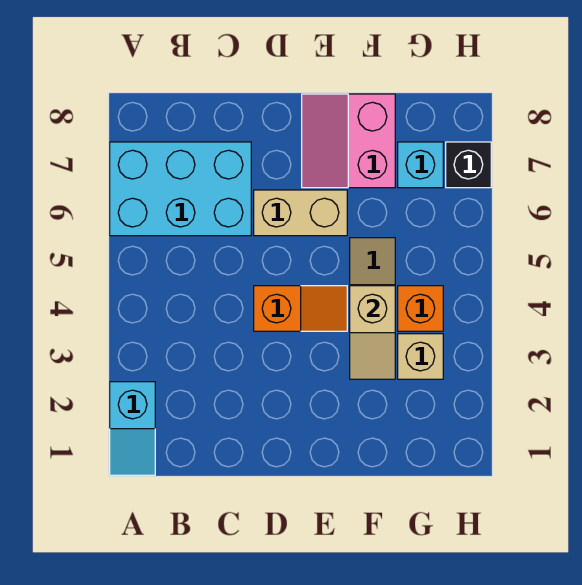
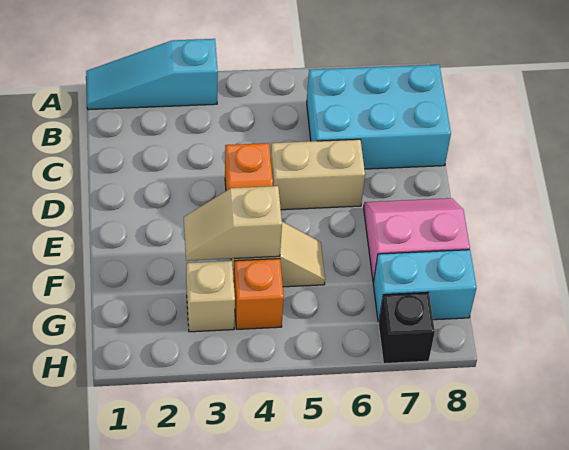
cyan slope A1:A2 level 1 top 2 -> cyan slope A1:A3 level 1 top 3
cyan brick A6:C7 level 1 -> cyan brick B6:C8 level 1
tan brick D6:E6 level 1 -> tan brick D5:D6 level 1
cyan brick G7 level 1 -> cyan brick G7:G8 level 1

